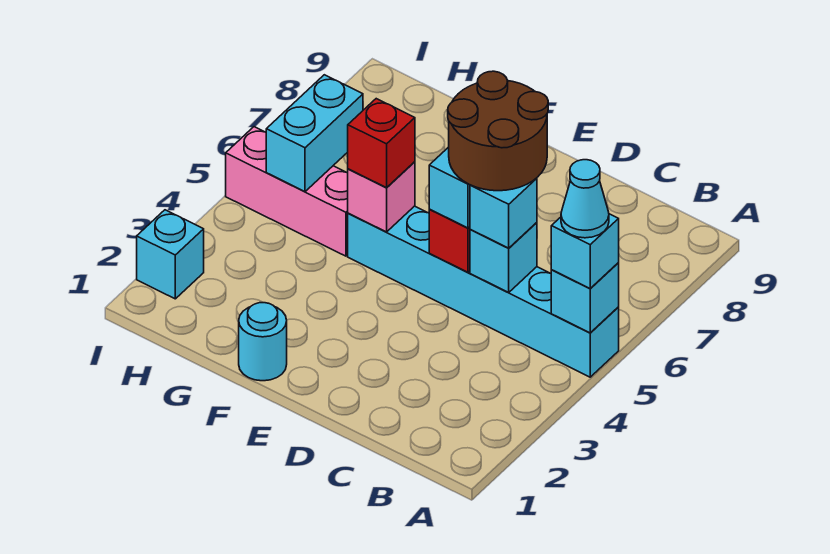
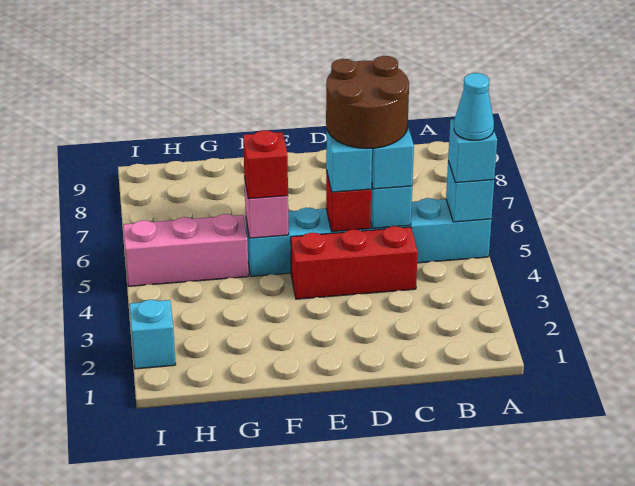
none -> red brick C4:E4 level 1
cyan round brick F1 level 1 -> none
cyan brick H5:H6 level 2 -> none

